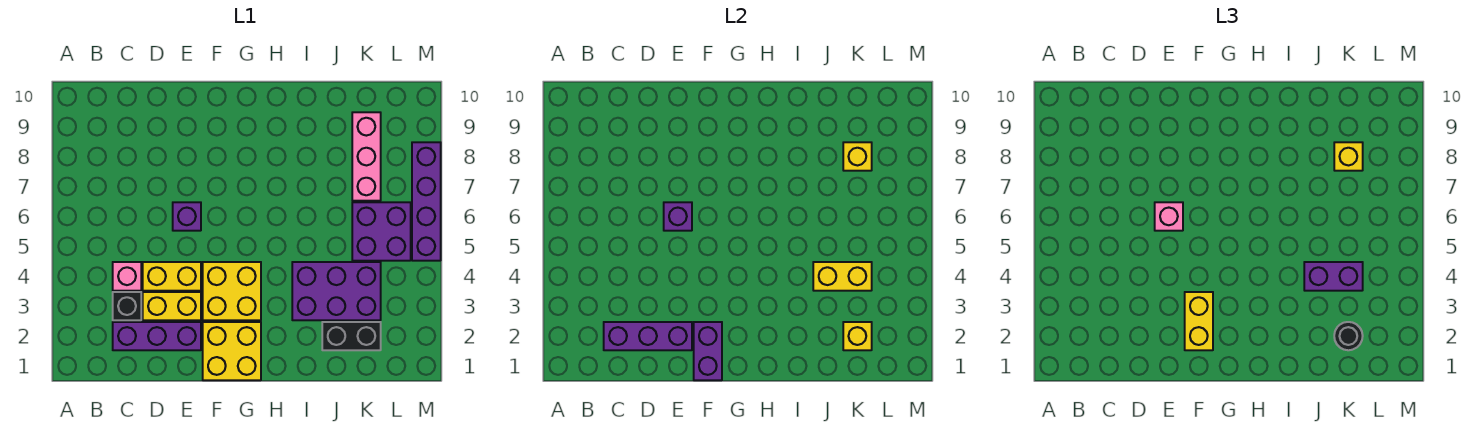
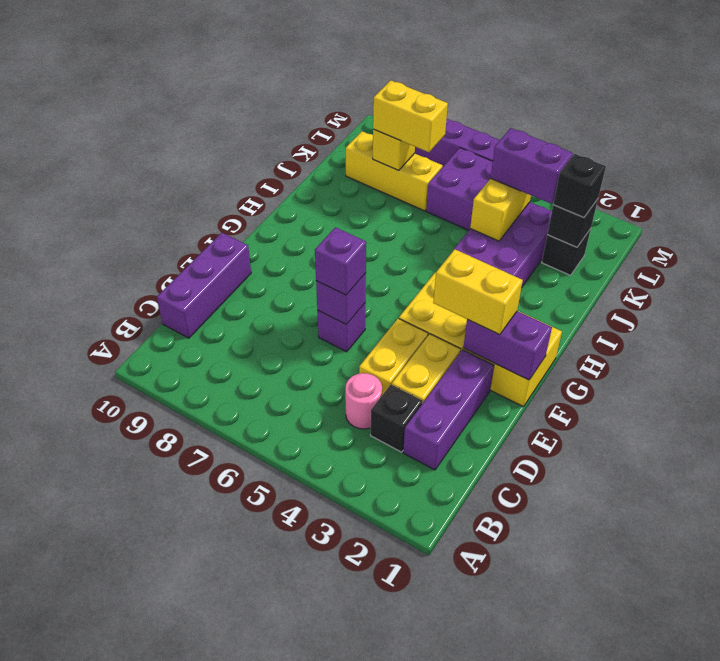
purple brick C2:E2 level 2 -> purple brick C10:E10 level 1
pink brick C4 level 1 -> pink round brick C4 level 1
pink brick E6 level 3 -> purple brick E6 level 3
black brick J2:K2 level 1 -> black brick K2 level 1
purple brick J4:K4 level 3 -> purple brick K3:K4 level 3
yellow brick K2 level 2 -> black brick K2 level 2
black round brick K2 level 3 -> black brick K2 level 3
pink brick K7:K9 level 1 -> yellow brick K7:K9 level 1
yellow brick K8 level 3 -> yellow brick K7:K8 level 3

